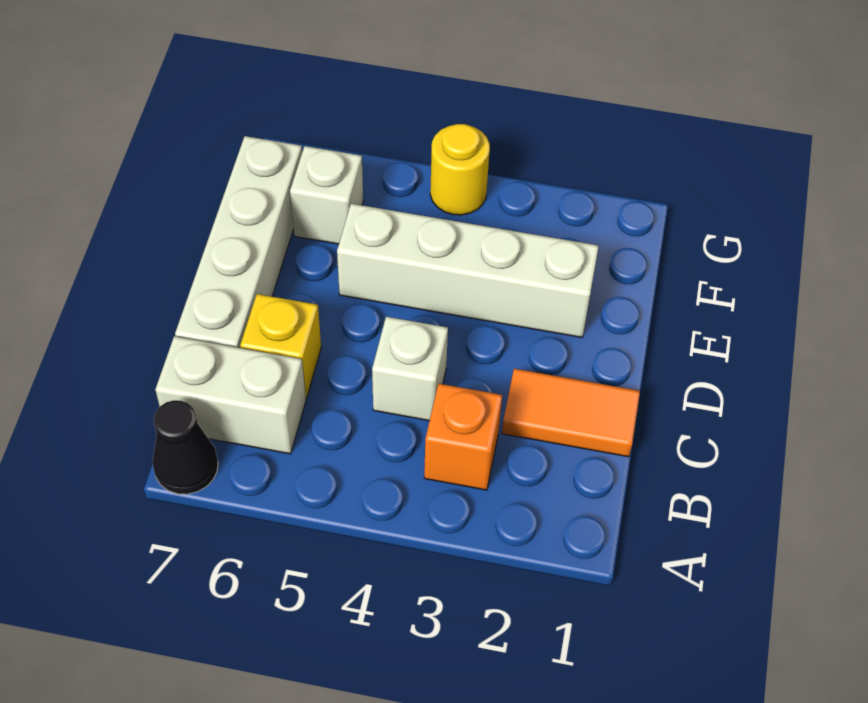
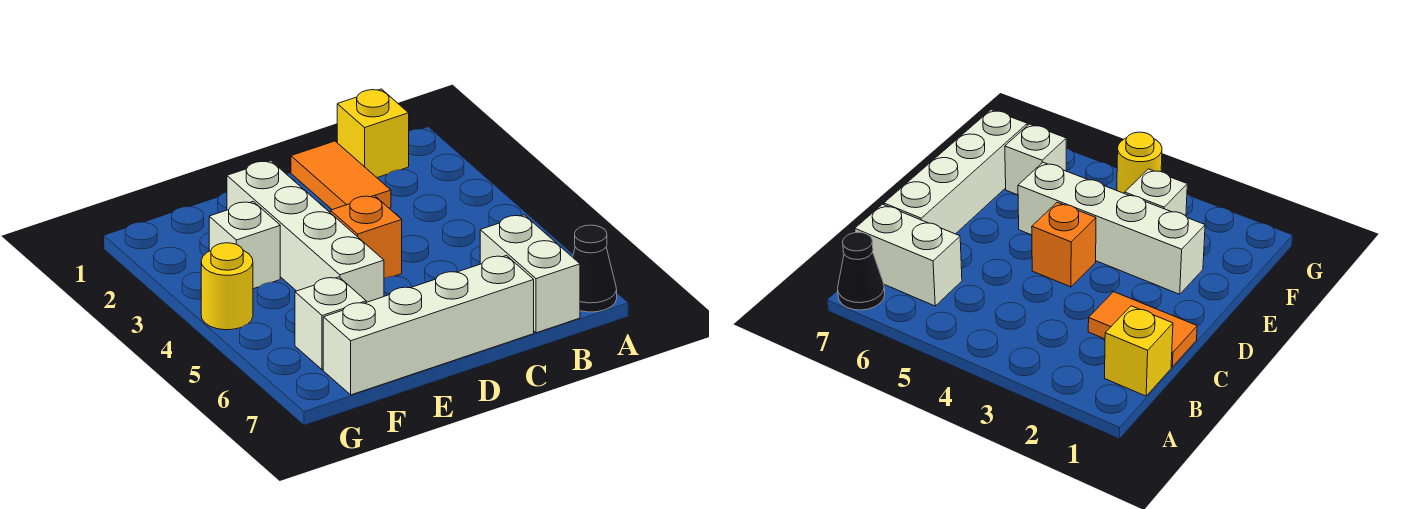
orange brick B3 level 1 -> orange brick D4 level 1
white brick C4 level 1 -> white brick F3 level 1
yellow brick C6 level 1 -> yellow brick B1 level 1

